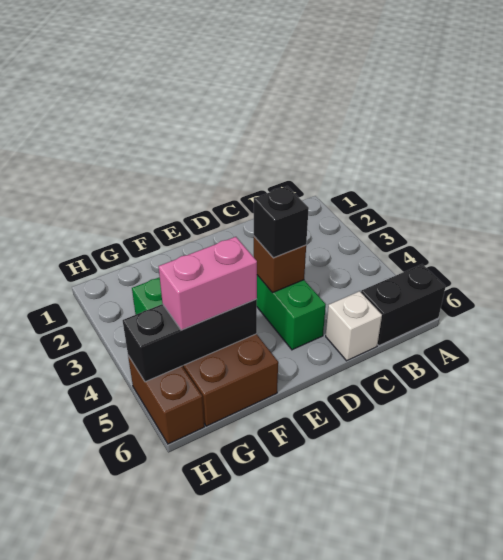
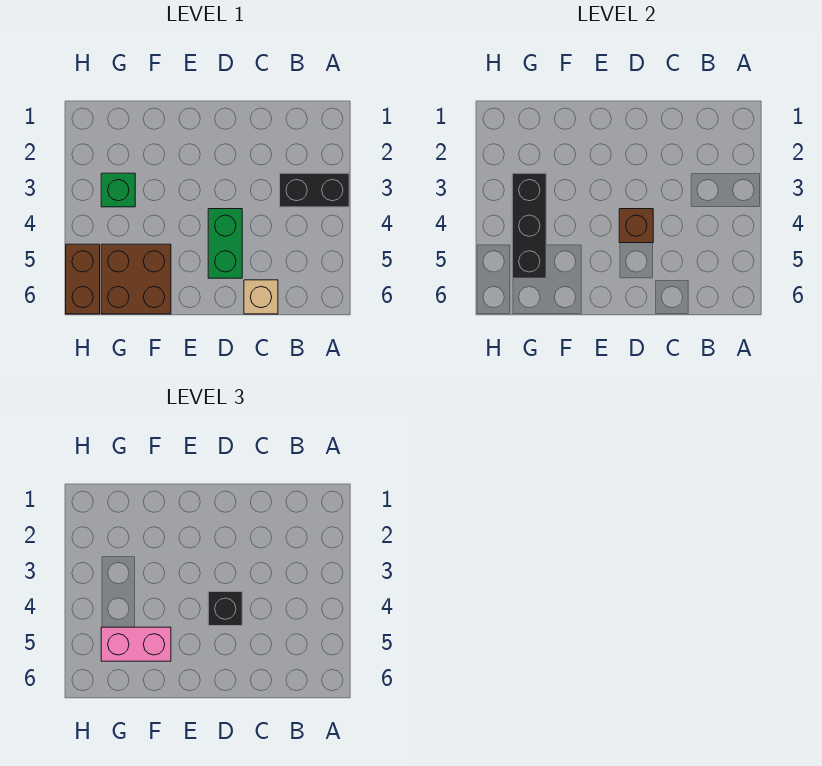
black brick A6:B6 level 1 -> black brick A3:B3 level 1
white brick C6 level 1 -> tan brick C6 level 1
black brick F5:H5 level 2 -> black brick G3:G5 level 2

